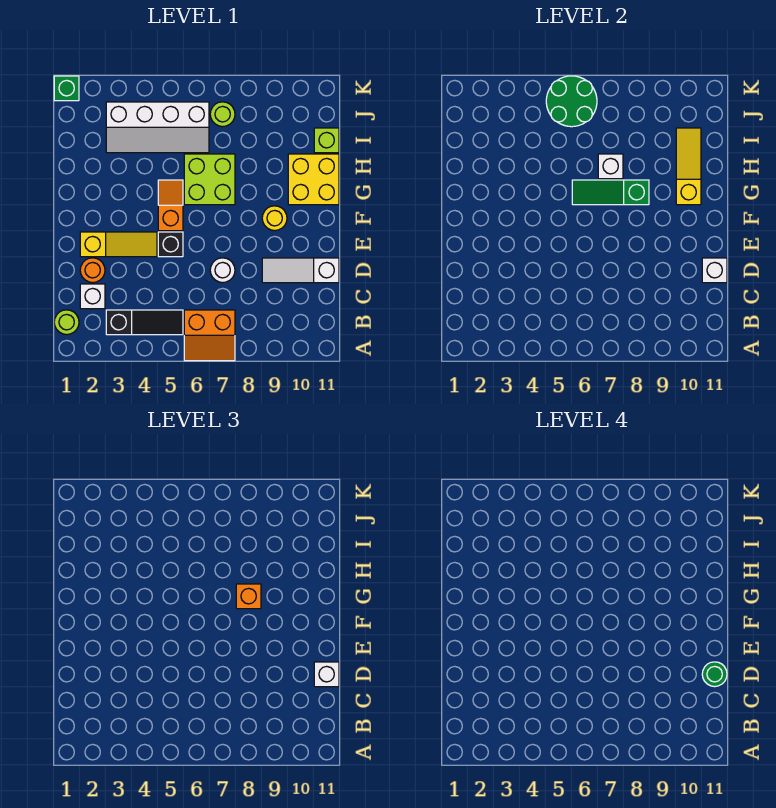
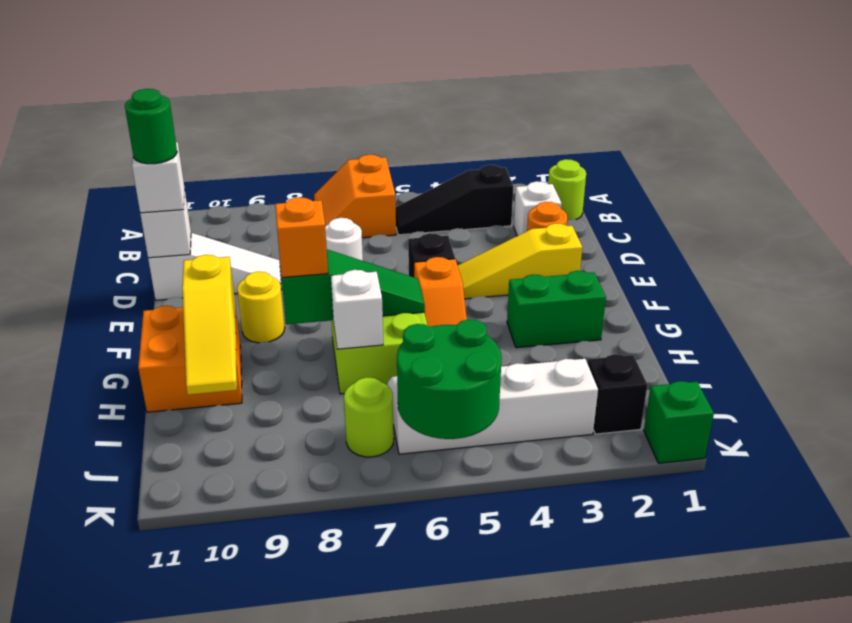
orange slope A6:B7 level 1 top B -> orange slope A6:B7 level 1 top 6
none -> green brick G2:G3 level 1
yellow brick G10:H11 level 1 -> orange brick G10:H11 level 1
lime brick I11 level 1 -> none
none -> black brick J2 level 1

